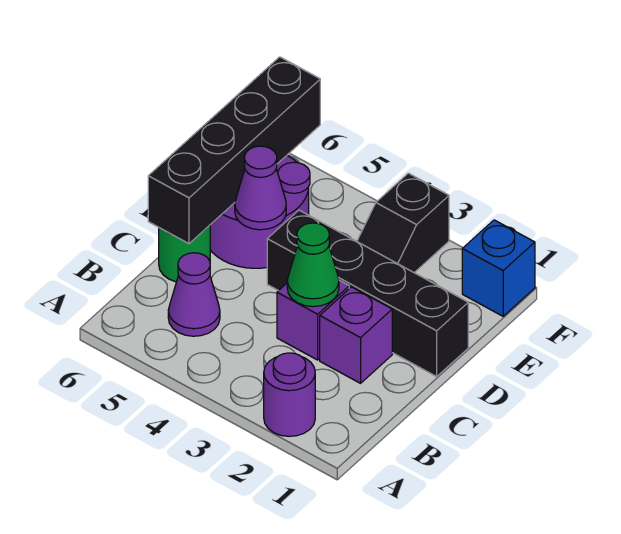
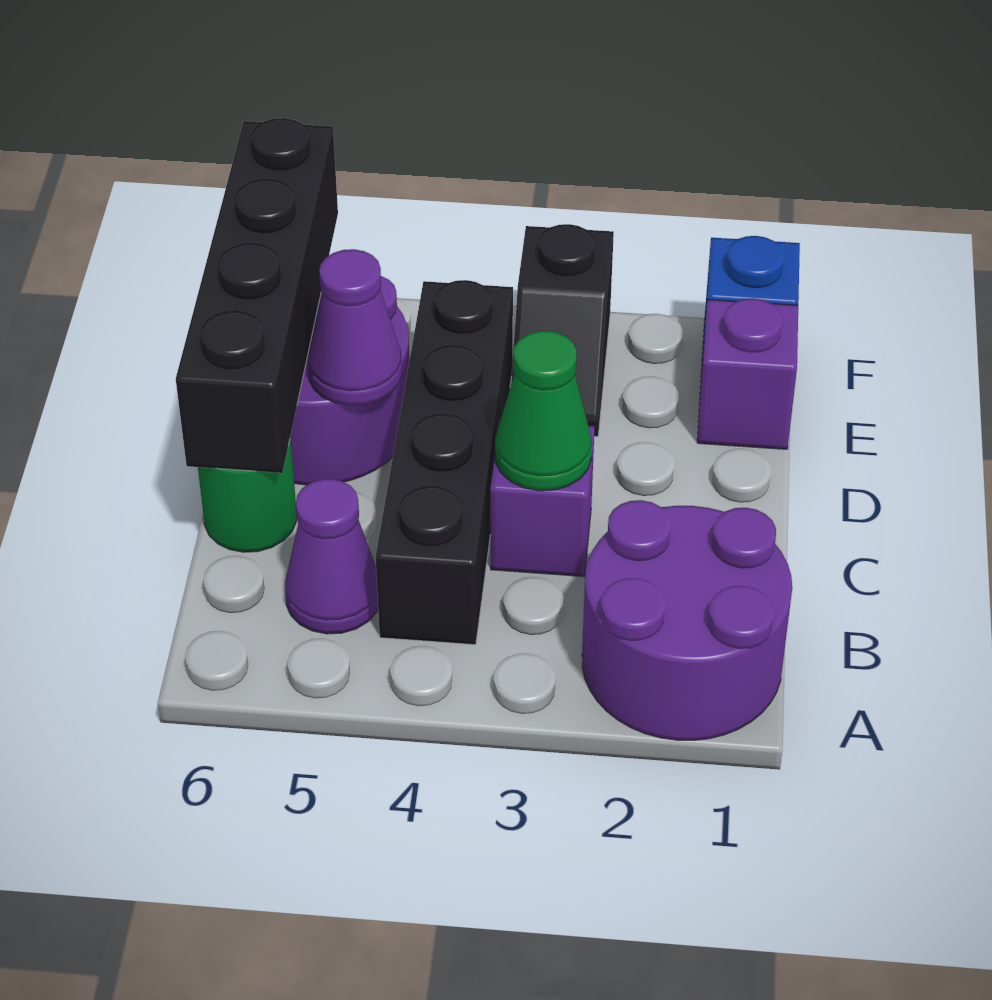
purple round brick A2 level 1 -> purple round brick A1:B2 level 1
purple brick C2 level 1 -> purple brick E1 level 1
black brick D1:D4 level 1 -> black brick B4:E4 level 1

